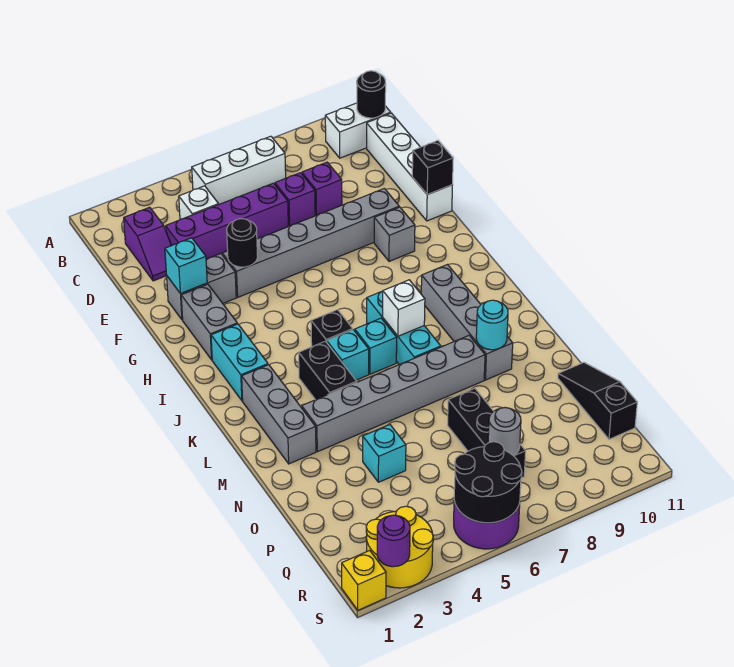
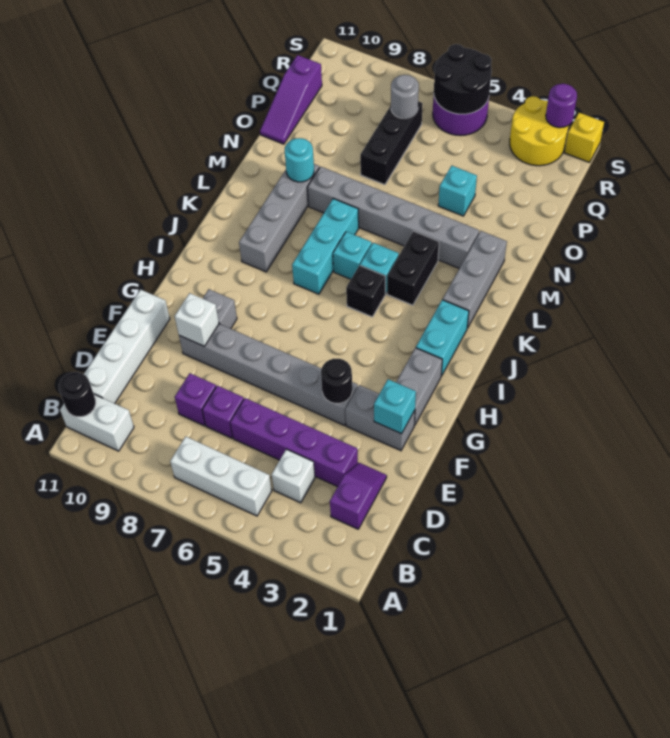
black brick F11 level 2 -> none
white brick K7 level 2 -> white brick F9 level 2
black slope O11:Q11 level 1 top Q -> purple slope O11:Q11 level 1 top Q

